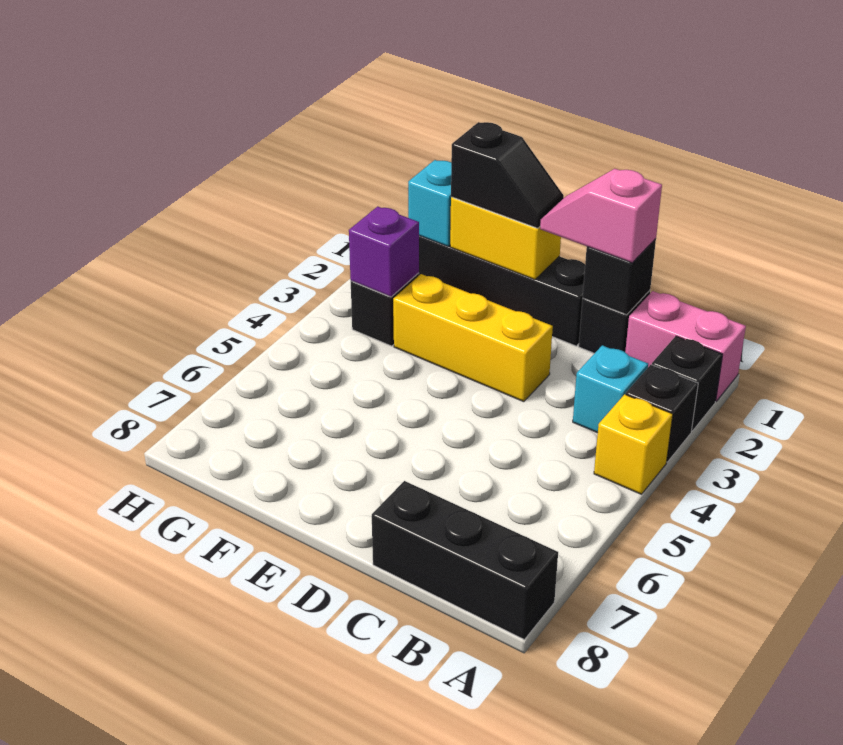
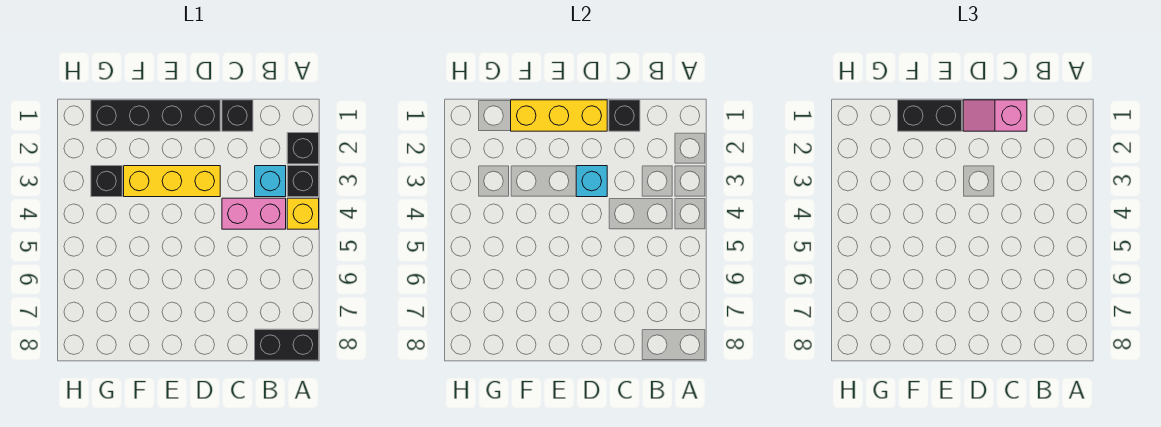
pink brick A1:B1 level 1 -> pink brick B4:C4 level 1
black brick A8:C8 level 1 -> black brick A8:B8 level 1
yellow brick E1:F1 level 2 -> yellow brick D1:F1 level 2
black slope E1:F1 level 3 top F -> black brick E1:F1 level 3
cyan brick G1 level 2 -> cyan brick D3 level 2
purple brick G3 level 2 -> none

